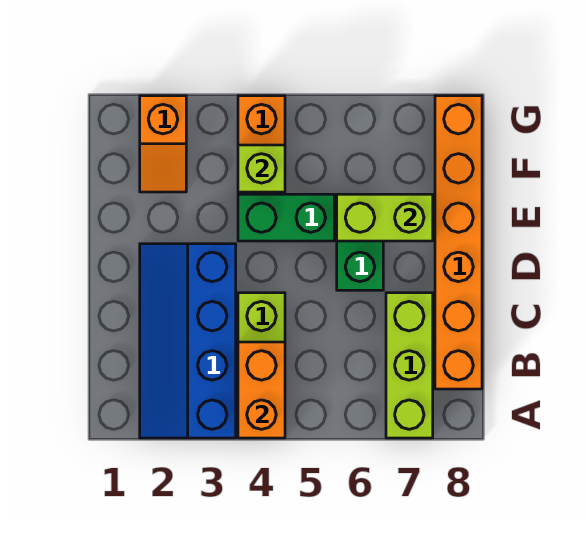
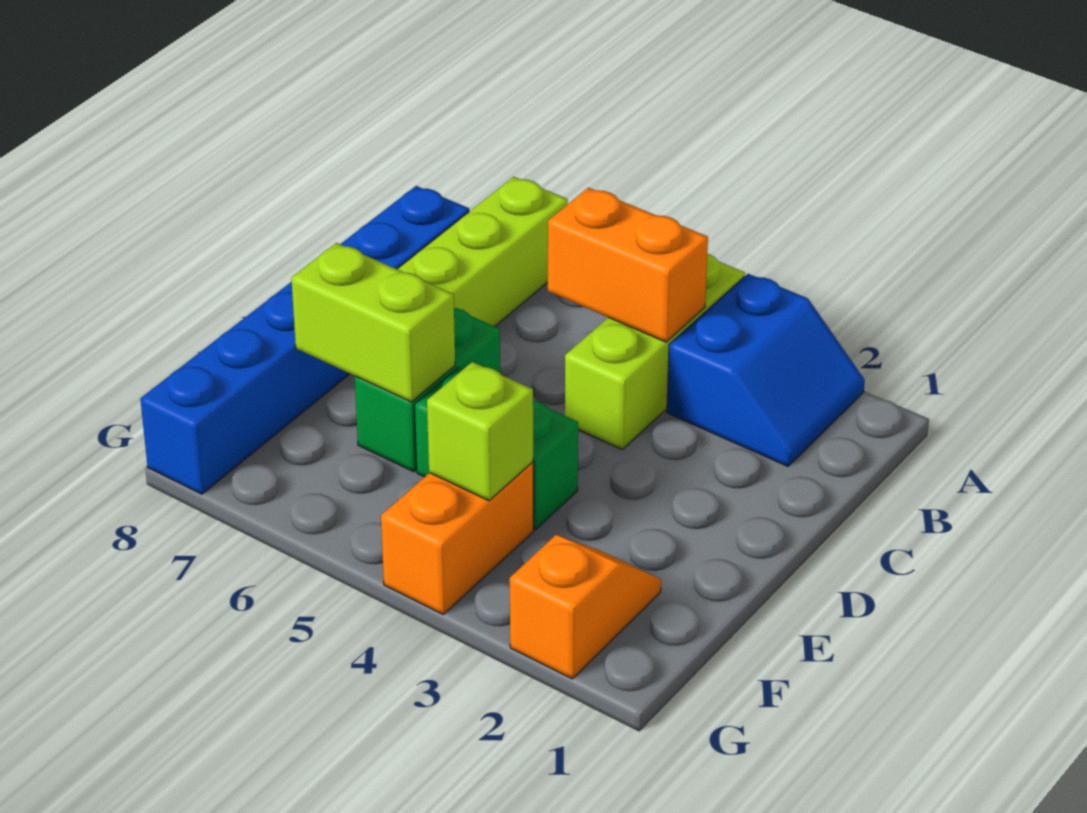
blue slope A2:D3 level 1 top 3 -> blue slope A2:B3 level 1 top 3
orange brick A4:B4 level 2 -> orange brick B4:B5 level 2
orange brick B8:G8 level 1 -> blue brick B8:G8 level 1

